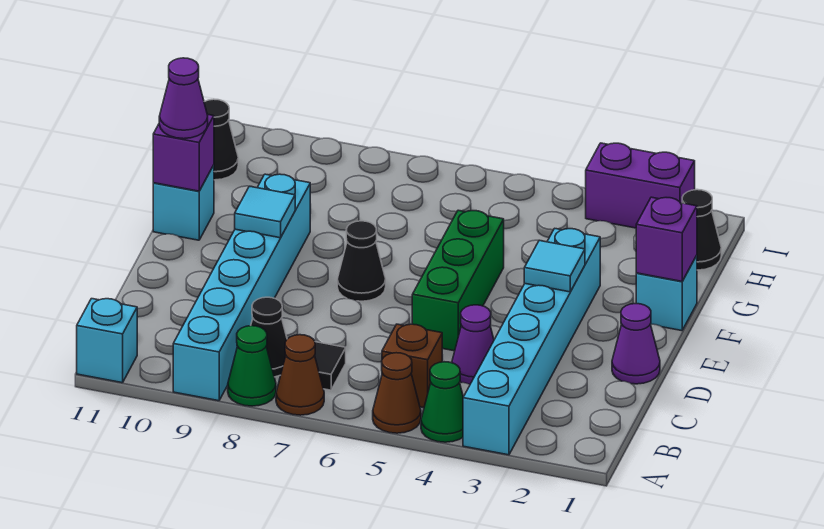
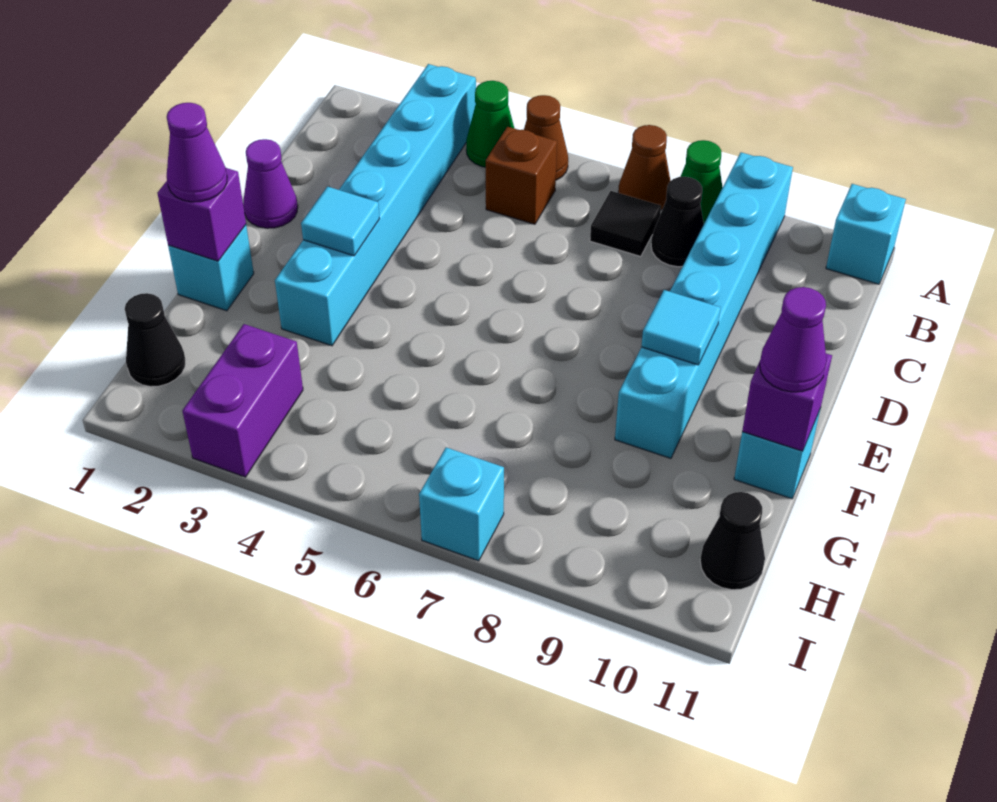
purple cone C4 level 1 -> purple cone F1 level 3
green brick D5:F5 level 1 -> none
black cone E7 level 1 -> none
purple brick I2:I3 level 1 -> purple brick H3:I3 level 1
none -> cyan brick I7 level 1

